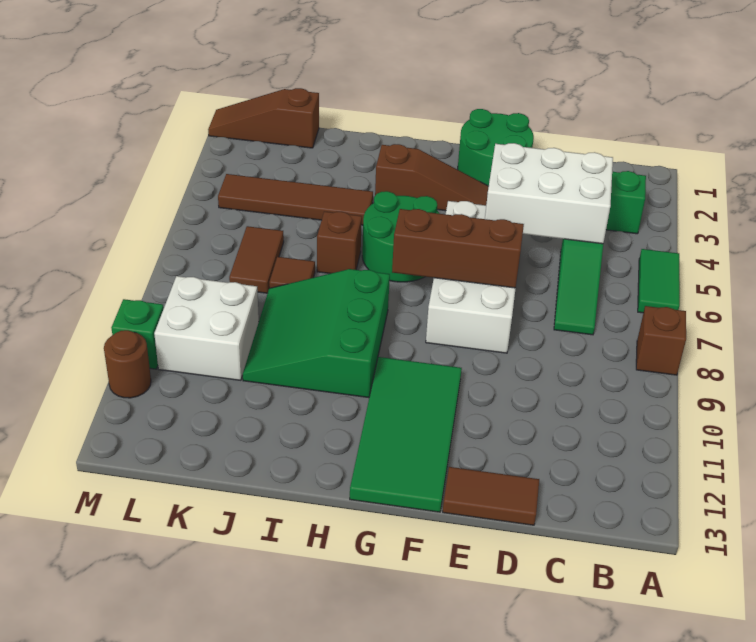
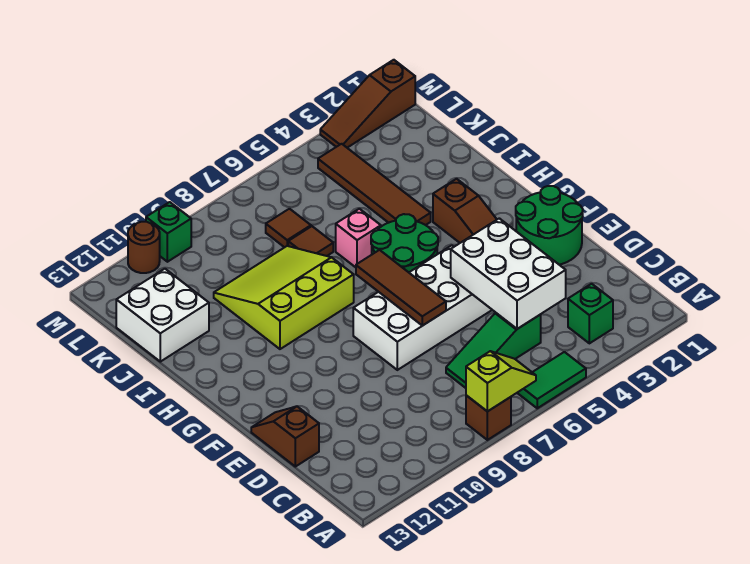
none -> lime slope A7:A8 level 2 top 8
brown tile D13:E13 level 1 -> brown slope D13:E13 level 1 top D
brown brick E7:G7 level 2 -> brown tile E7:G7 level 2
green tile F10:G13 level 1 -> none
green slope H8:J10 level 1 top H -> lime slope H8:J10 level 1 top H
brown brick I6 level 1 -> pink brick I6 level 1
brown slope K1:M1 level 1 top K -> brown slope M1:M3 level 1 top 1
brown tile K6:K7 level 1 -> brown tile K7 level 1
white brick K9:L10 level 1 -> white brick J12:K13 level 1

